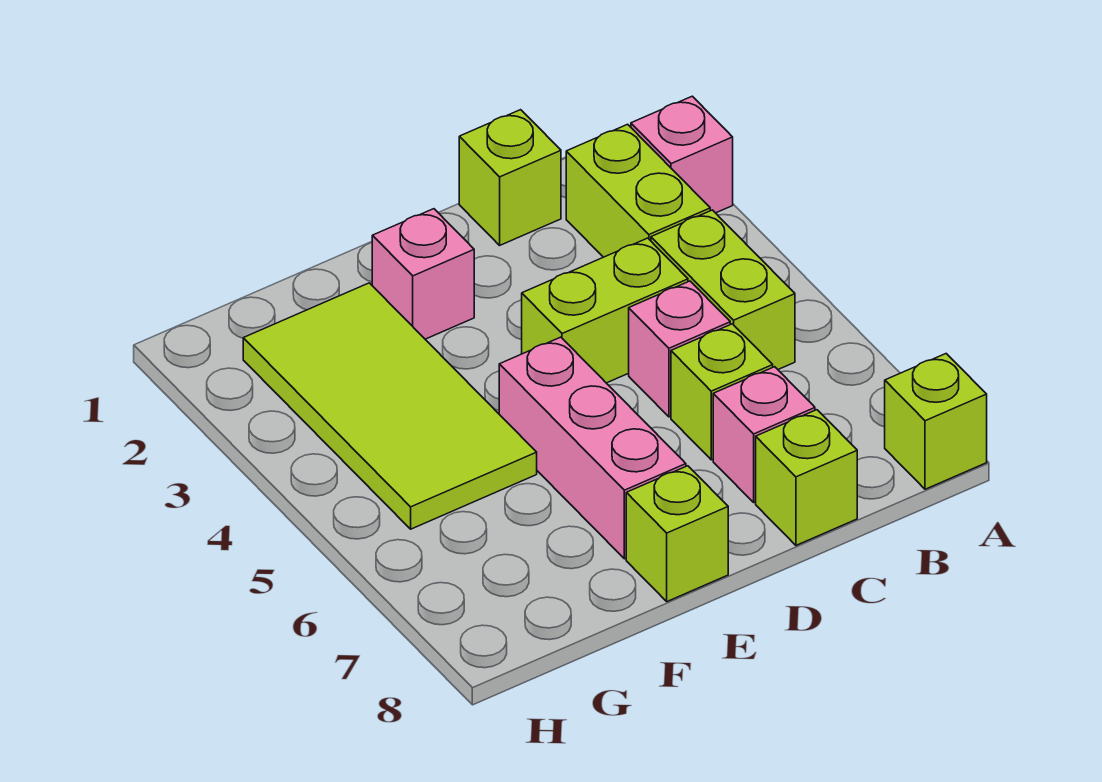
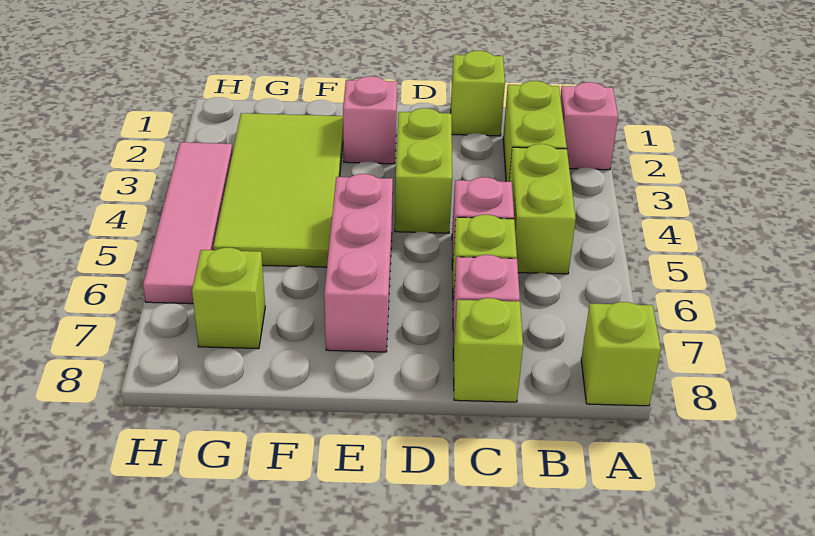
lime brick C4:D4 level 1 -> lime brick D3:D4 level 1
lime brick E8 level 1 -> lime brick G7 level 1
none -> pink tile H3:H6 level 1

